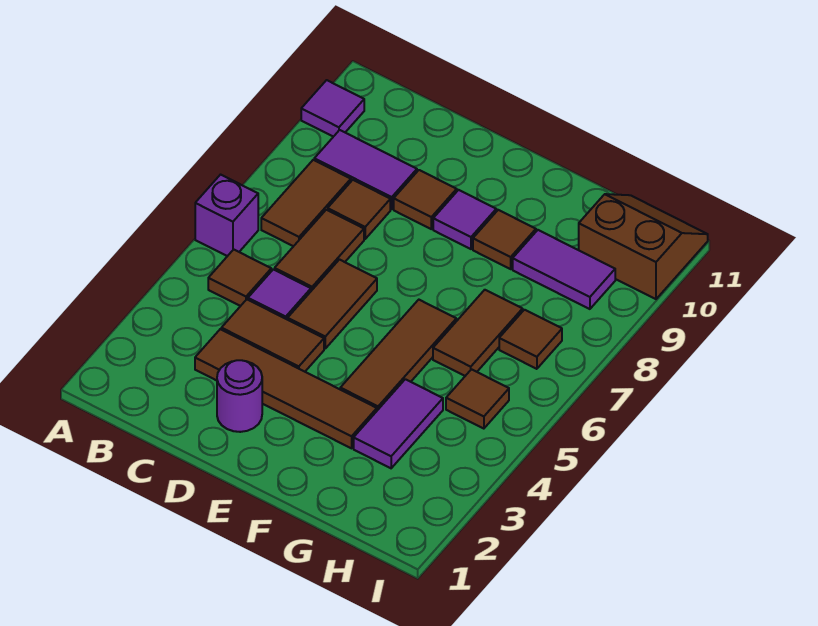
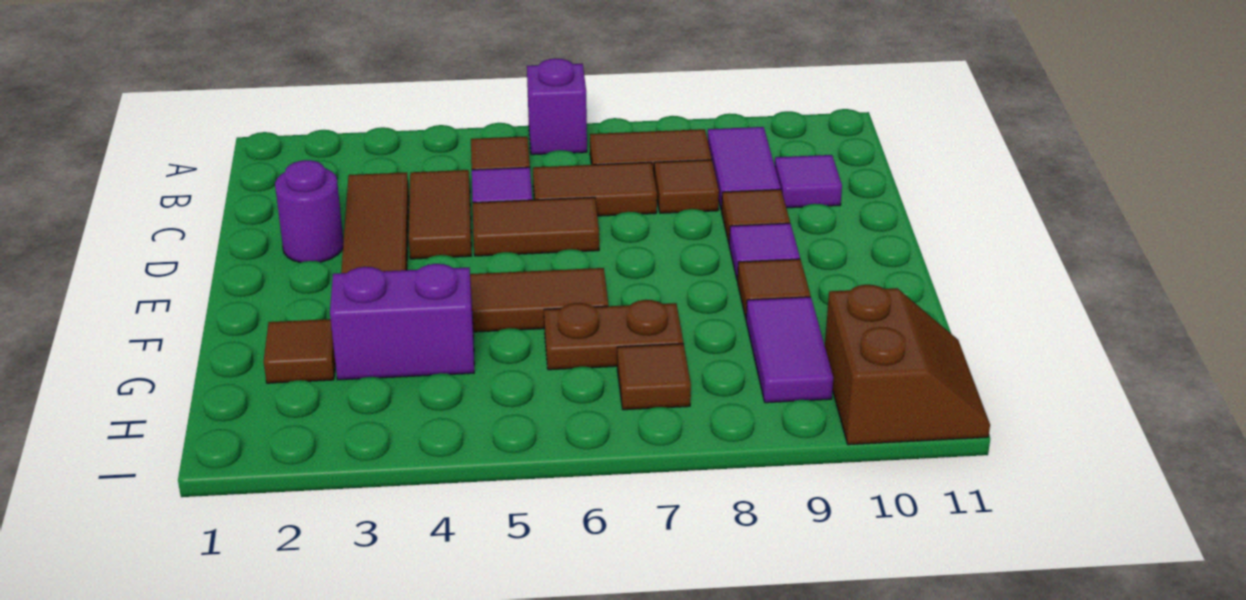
purple tile A10 level 1 -> purple tile C10 level 1
purple tile G3:G4 level 1 -> purple brick G3:G4 level 1
brown tile G6:G7 level 1 -> brown plate G6:G7 level 1
brown tile H5 level 1 -> brown tile G2 level 1

